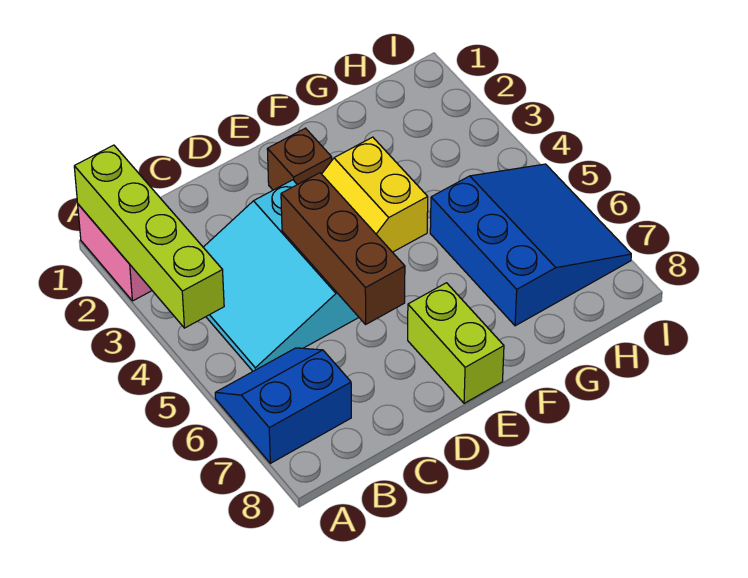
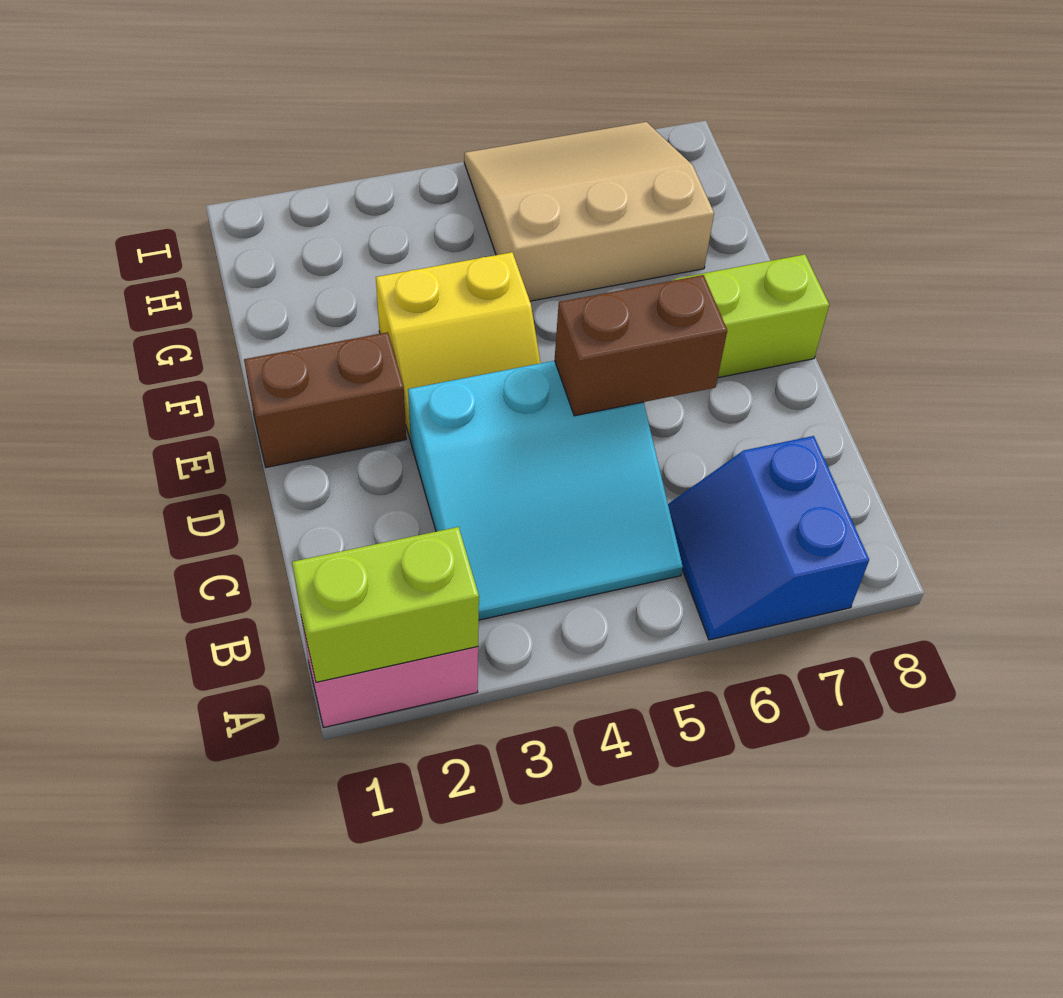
lime brick A1:A4 level 2 -> lime brick A1:A2 level 2
brown brick D4:D6 level 2 -> brown brick D5:D6 level 2
brown brick E2 level 1 -> brown brick E1:E2 level 1
blue slope G5:I7 level 1 top G -> tan slope G5:I7 level 1 top G

